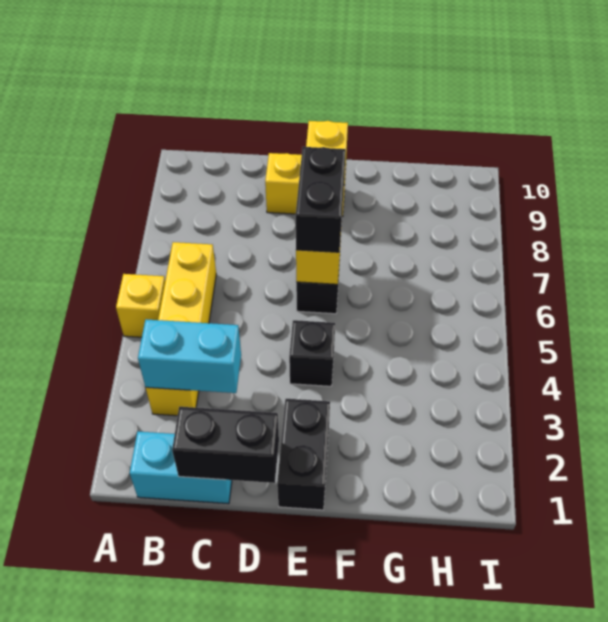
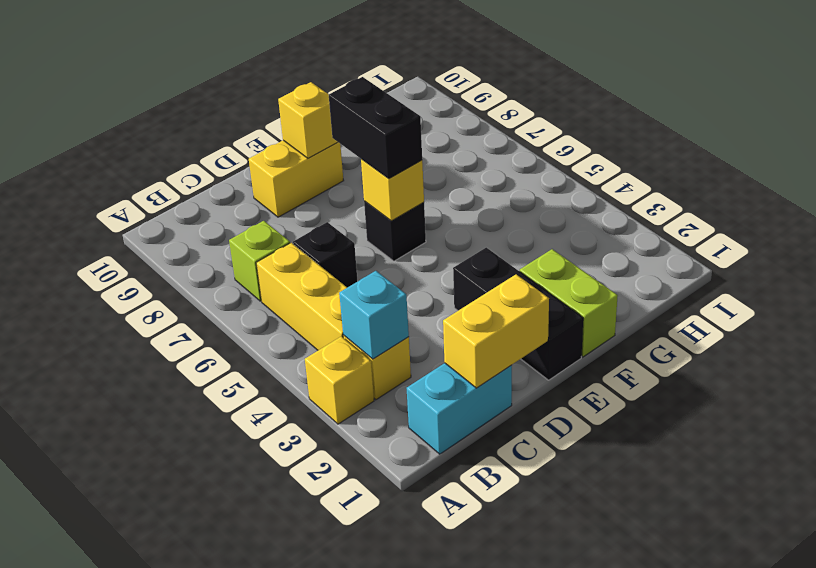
yellow brick A5 level 1 -> yellow brick A3 level 1
cyan brick B3:C3 level 2 -> cyan brick B3 level 2
none -> lime brick B7 level 1
black brick C1:D1 level 2 -> yellow brick C1:D1 level 2
black brick E1:E2 level 1 -> black brick E1:E3 level 1
black brick E4 level 1 -> black brick C6 level 1
none -> lime brick F1:F2 level 1

